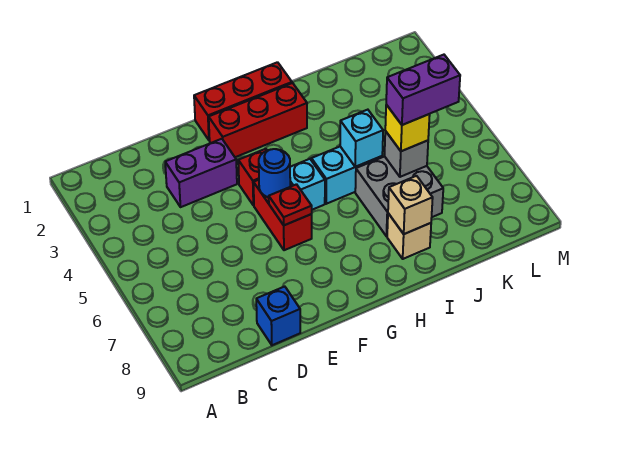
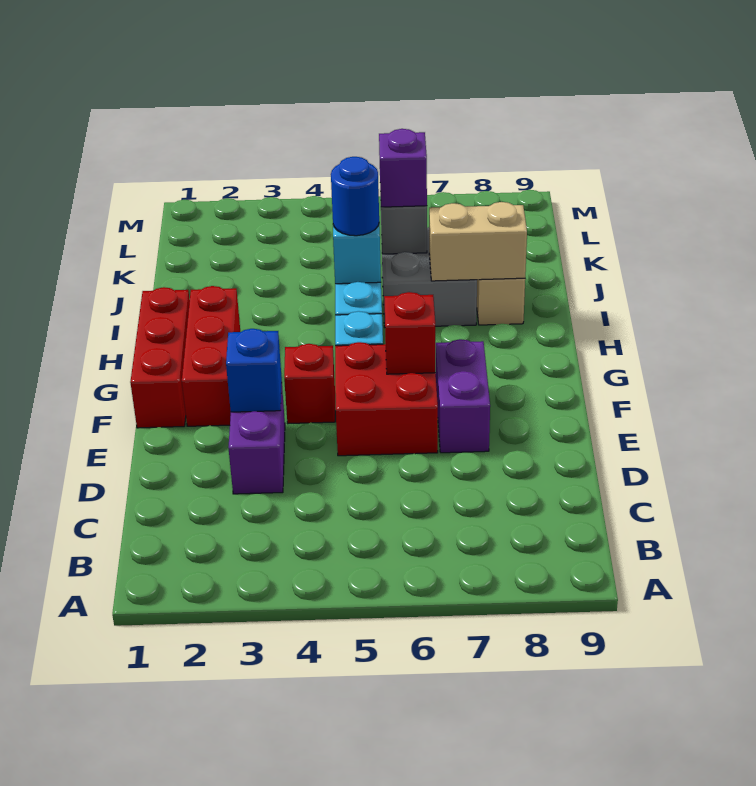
blue brick D9 level 1 -> blue brick E3 level 2
red brick F5:F6 level 1 -> red brick E5:F6 level 1
blue round brick F5 level 2 -> blue round brick I5 level 3
red plate F6 level 2 -> red brick F6 level 2
tan brick I8 level 2 -> tan brick I7:I8 level 2
yellow brick J6 level 3 -> purple brick J6 level 3
purple brick J6:K6 level 4 -> purple brick E7:F7 level 1

